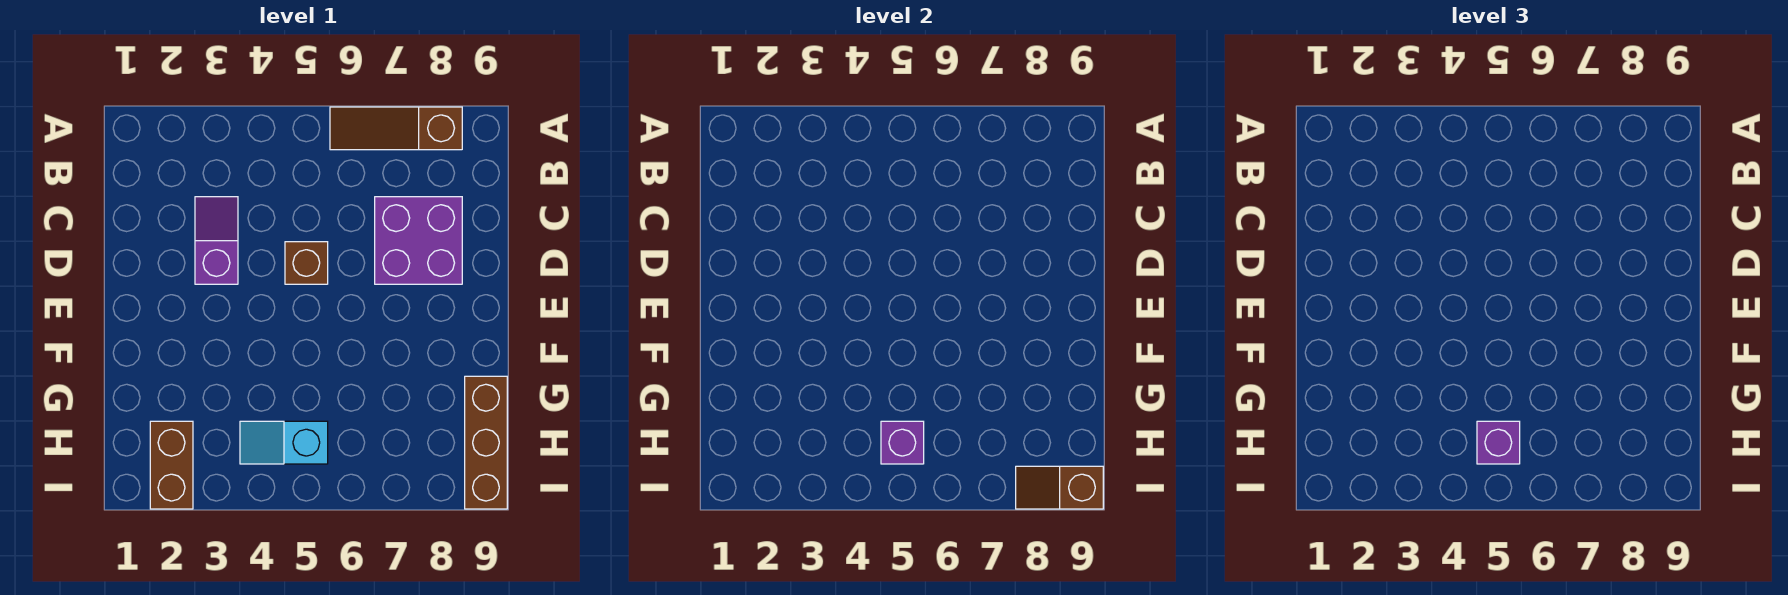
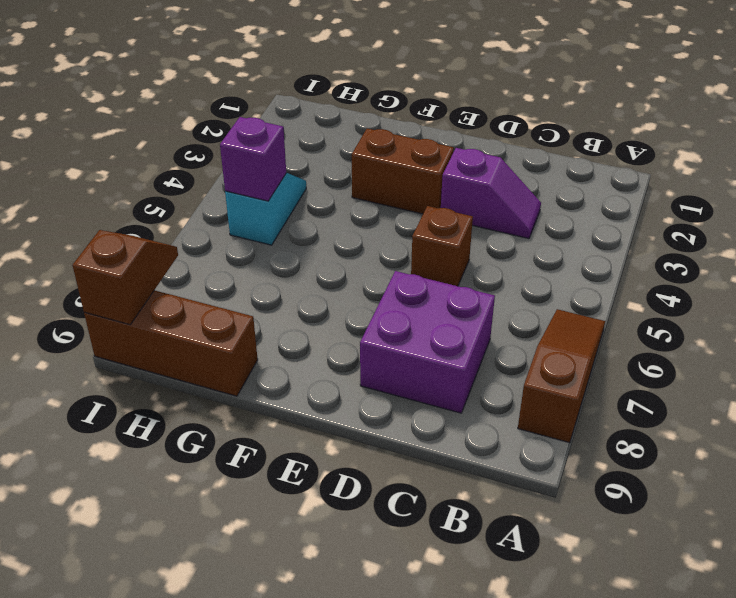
brown brick H2:I2 level 1 -> brown brick E3:F3 level 1
purple brick H5 level 3 -> none

